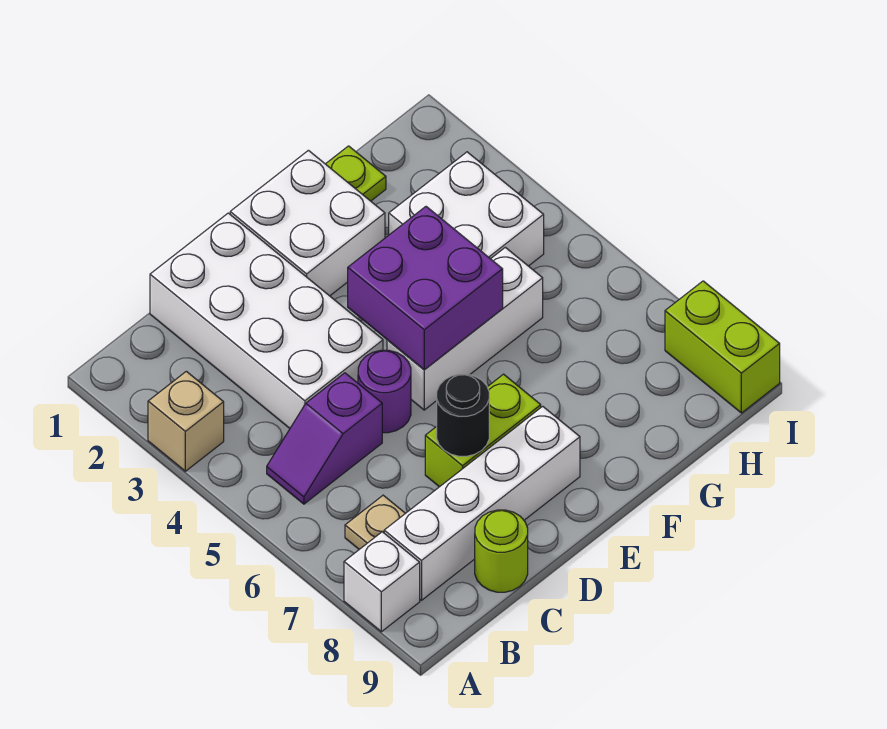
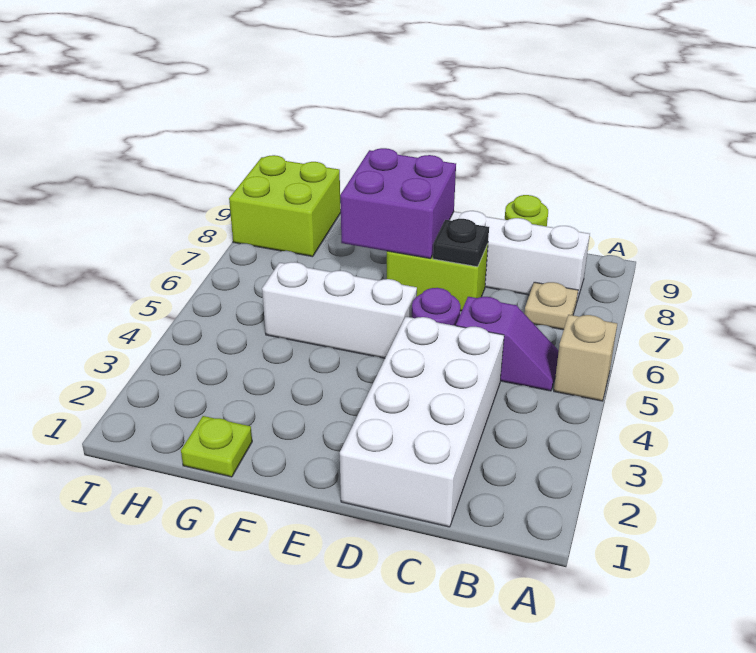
tan brick A3 level 1 -> tan brick A5 level 1
white brick A8 level 1 -> none
black round brick D7 level 2 -> black plate D7 level 2
white brick E1:F2 level 1 -> none
purple brick E4:F5 level 2 -> purple brick E7:F8 level 2
white brick G3:H4 level 1 -> none
lime brick I8:I9 level 1 -> lime brick H8:I9 level 1

